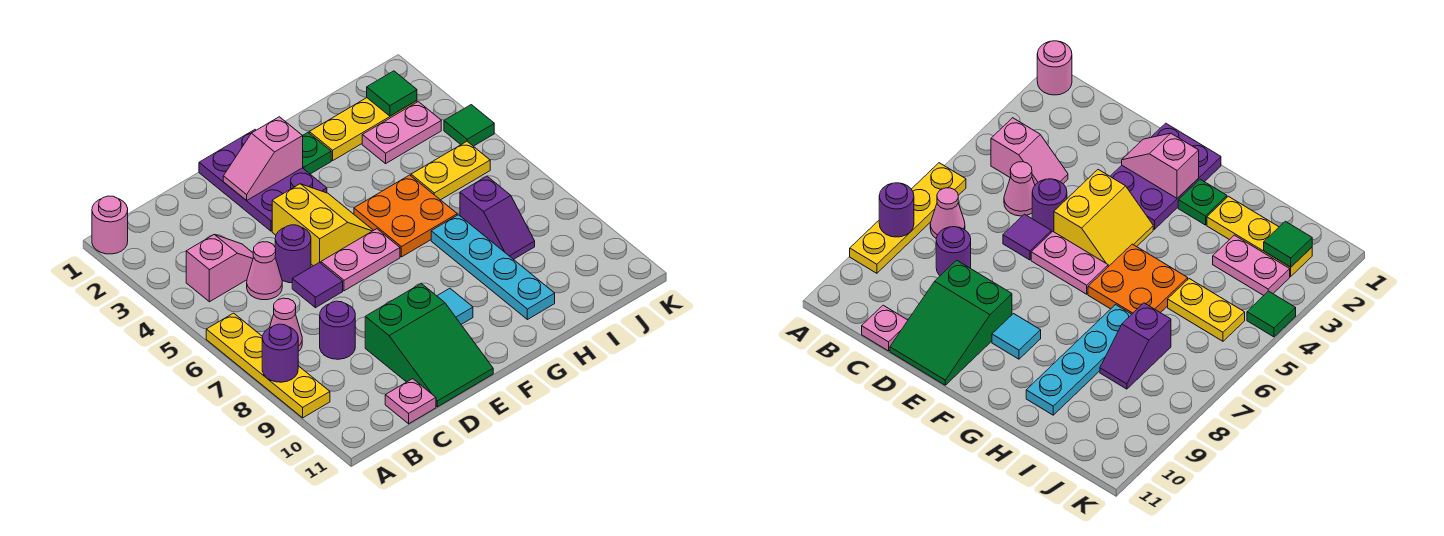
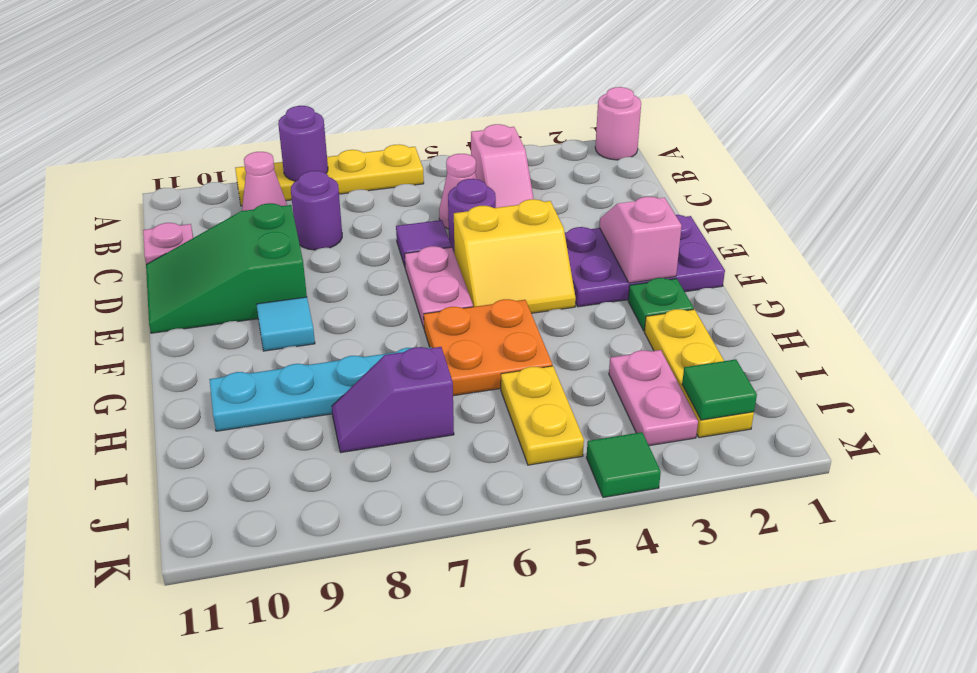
pink cone B7 level 1 -> pink cone B9 level 1

